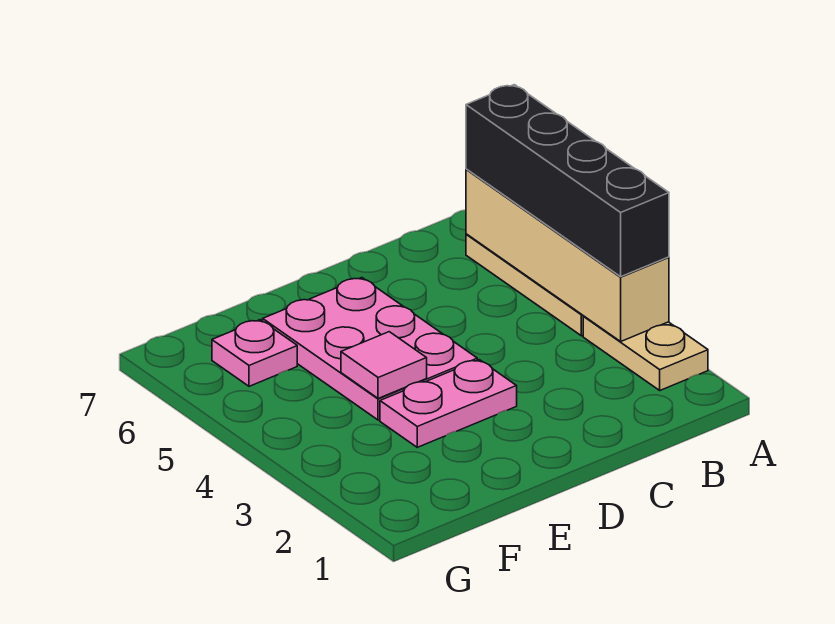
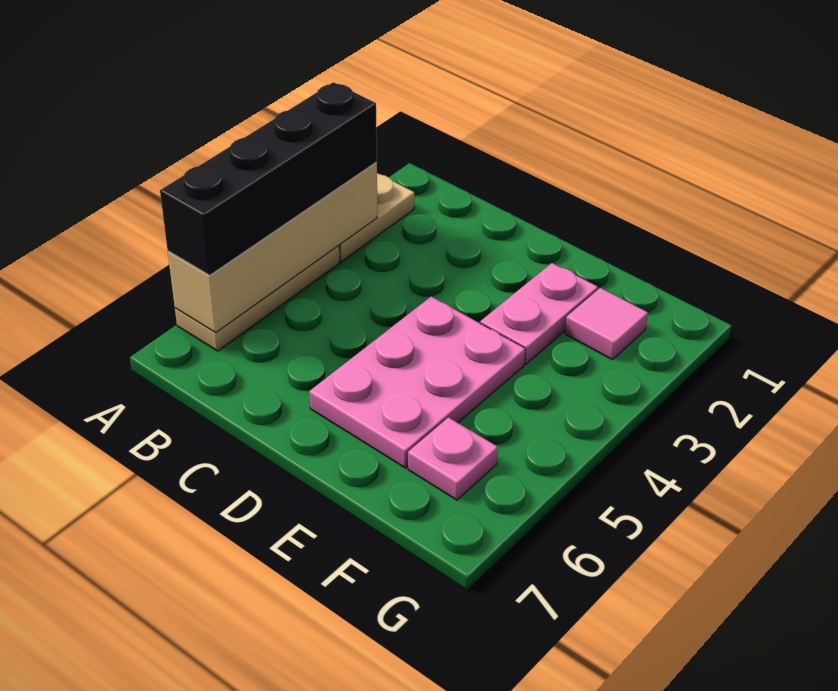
pink plate D3:E3 level 1 -> pink plate E2:E3 level 1
pink tile E4 level 2 -> pink tile F2 level 1

